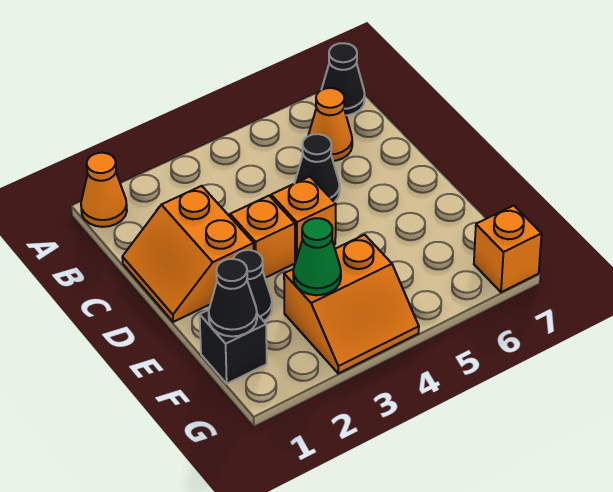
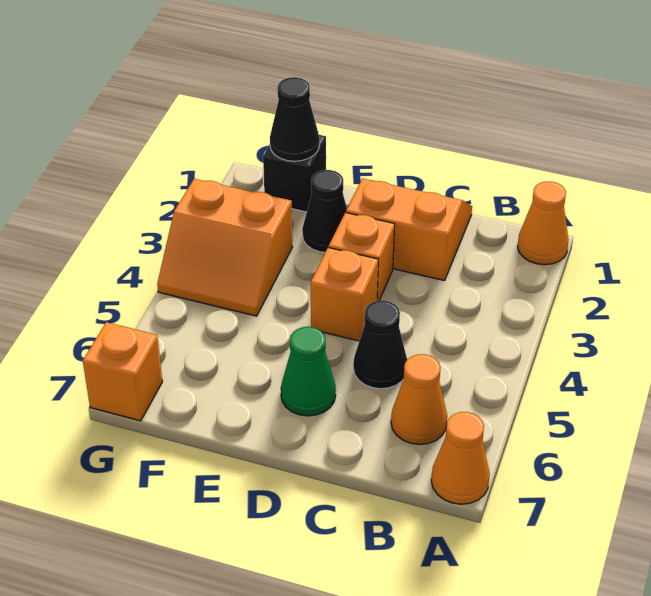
black cone A7 level 1 -> orange cone A7 level 1
orange slope F3:G4 level 1 top F -> orange slope F3:G4 level 1 top 3
green cone F3 level 2 -> green cone D6 level 1

